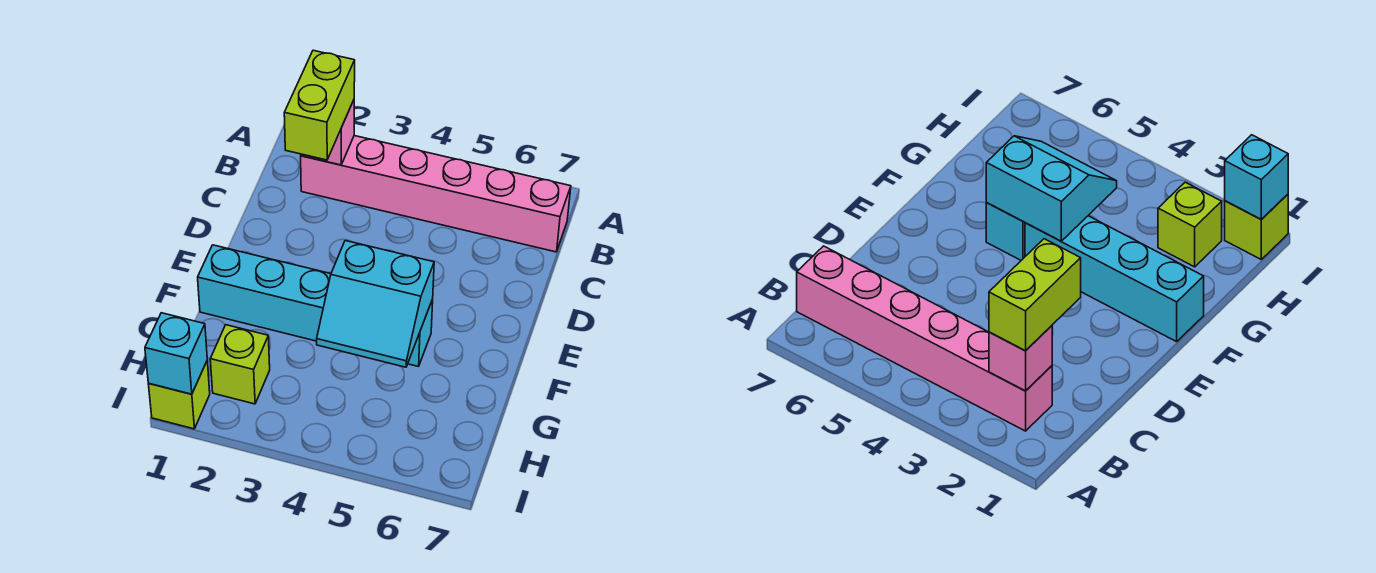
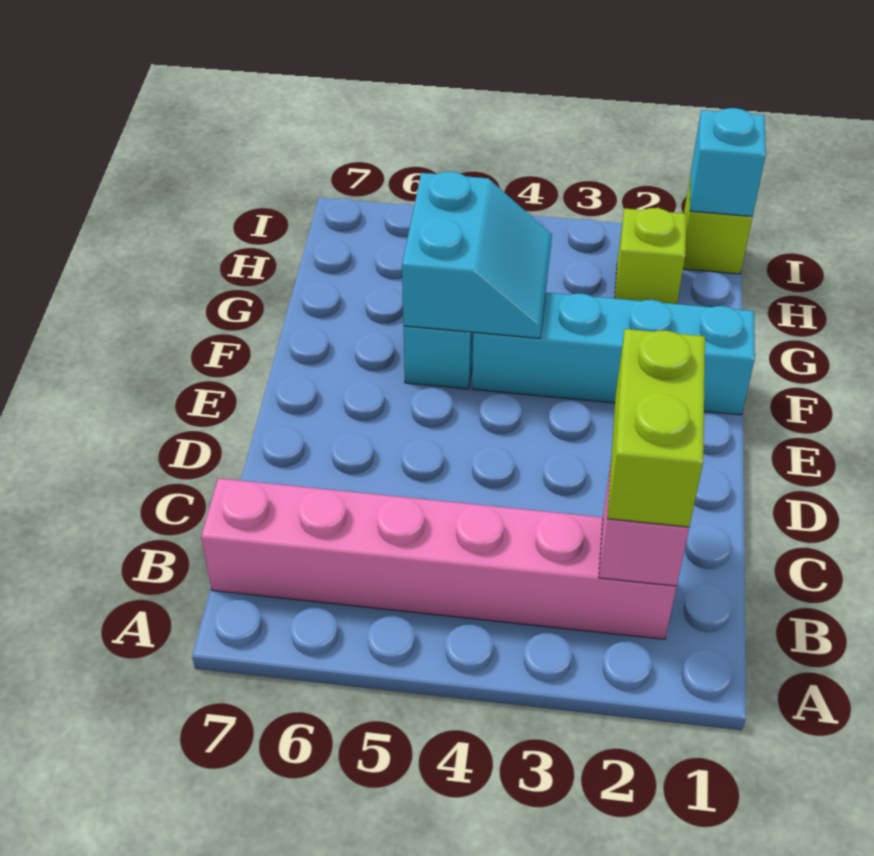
cyan slope F4:G5 level 2 top F -> cyan slope F4:G5 level 2 top 5

